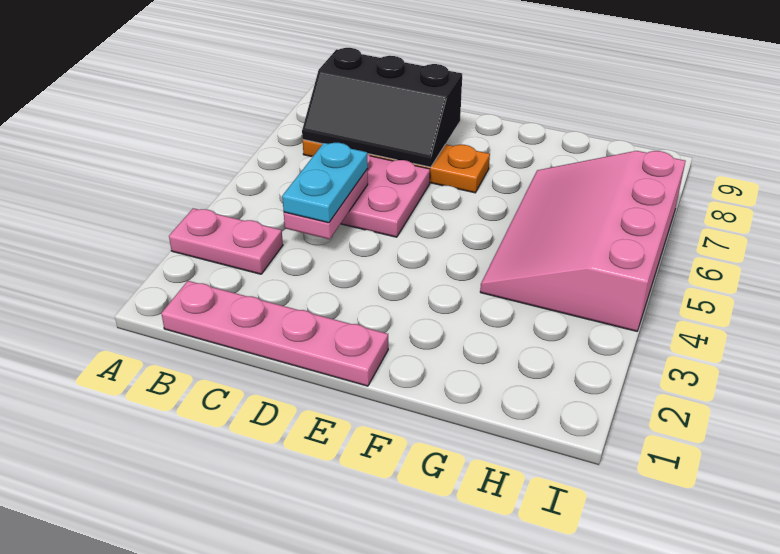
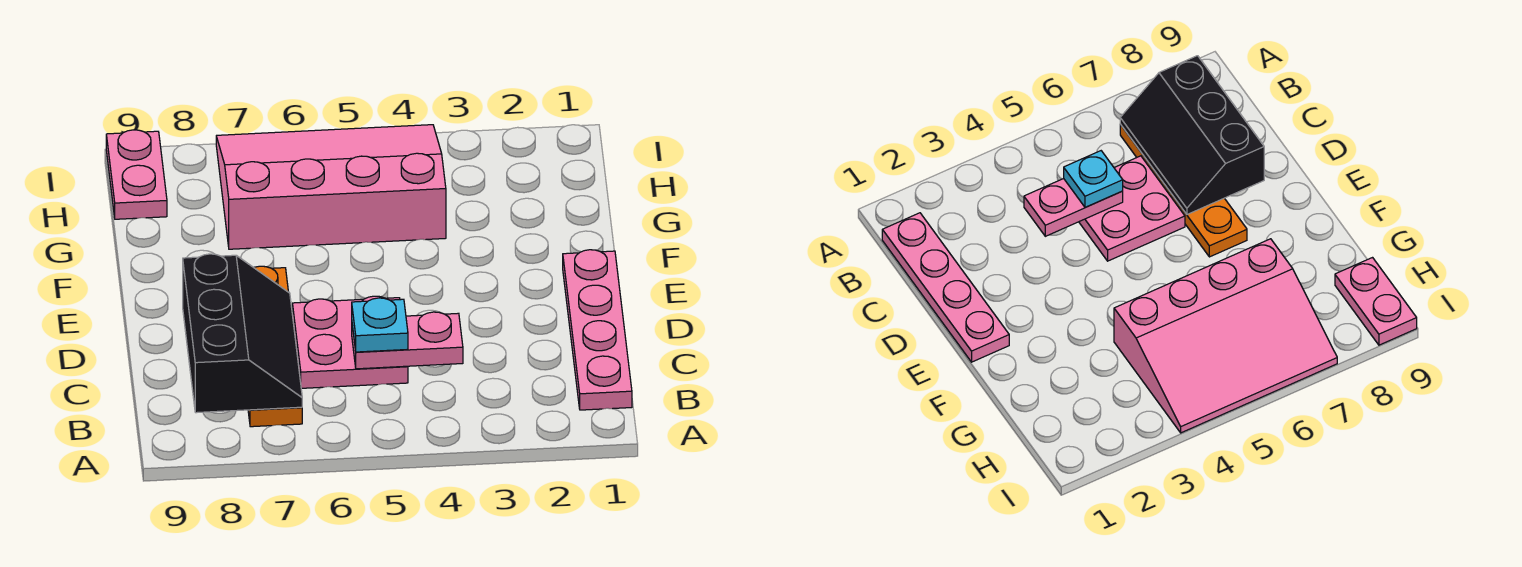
pink plate A3:B3 level 1 -> pink plate H9:I9 level 1
cyan plate C4:C5 level 3 -> cyan plate C5 level 3
pink slope G4:I7 level 1 top I -> pink slope G4:I7 level 1 top G

